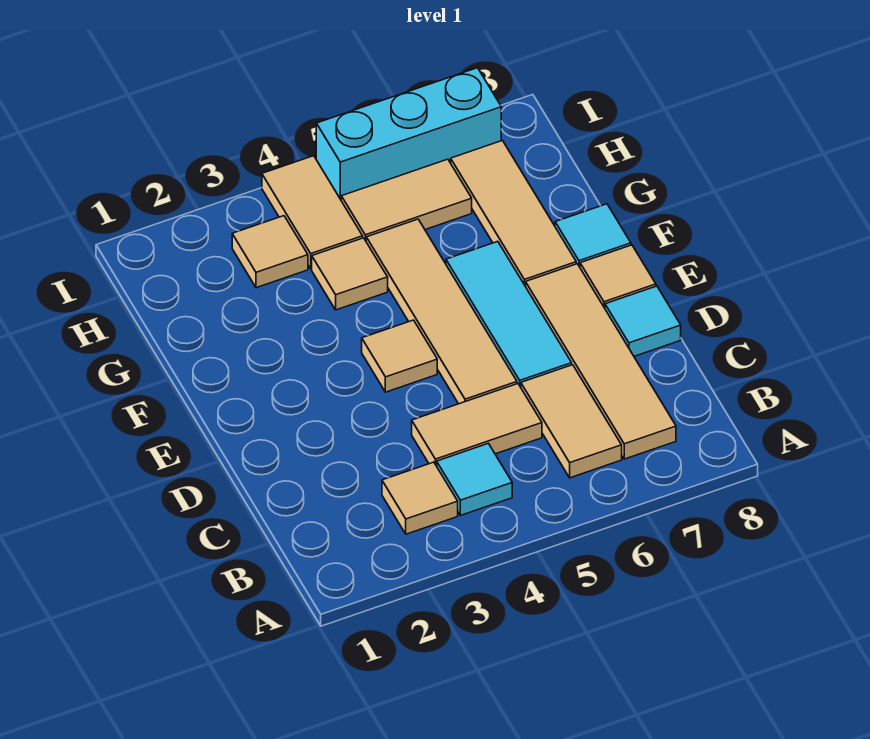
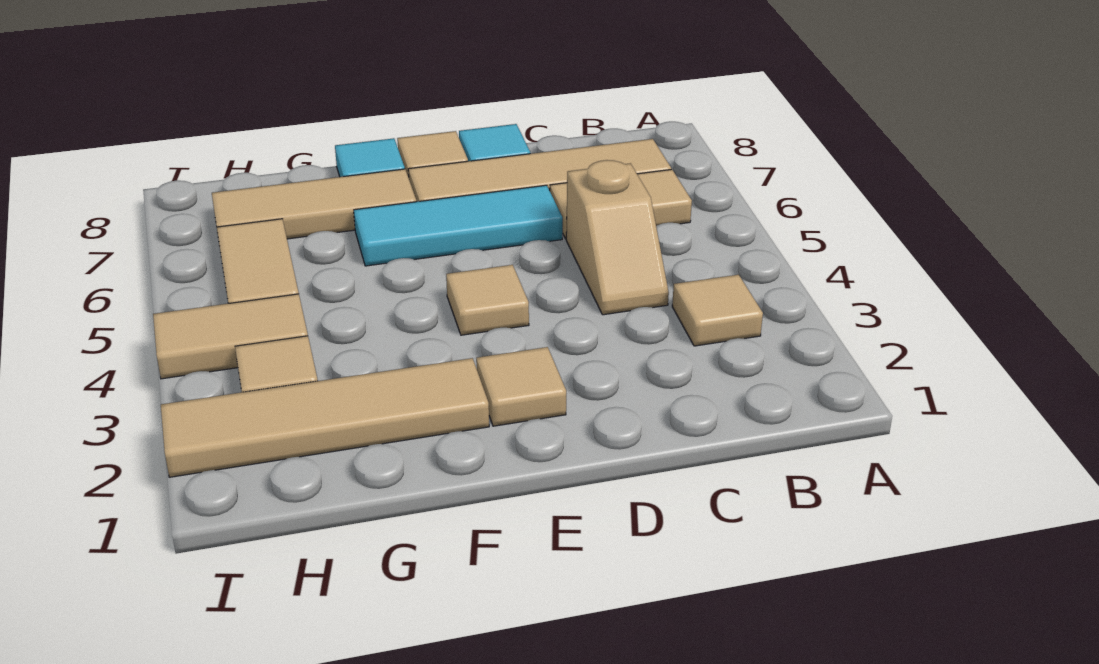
cyan tile B4 level 1 -> none
tan tile C4:C5 level 1 -> tan slope C4:C5 level 1 top 5
tan tile D5:G5 level 1 -> tan tile F2:I2 level 1
tan tile G4 level 1 -> tan tile E2 level 1
cyan brick I5:I7 level 1 -> none

